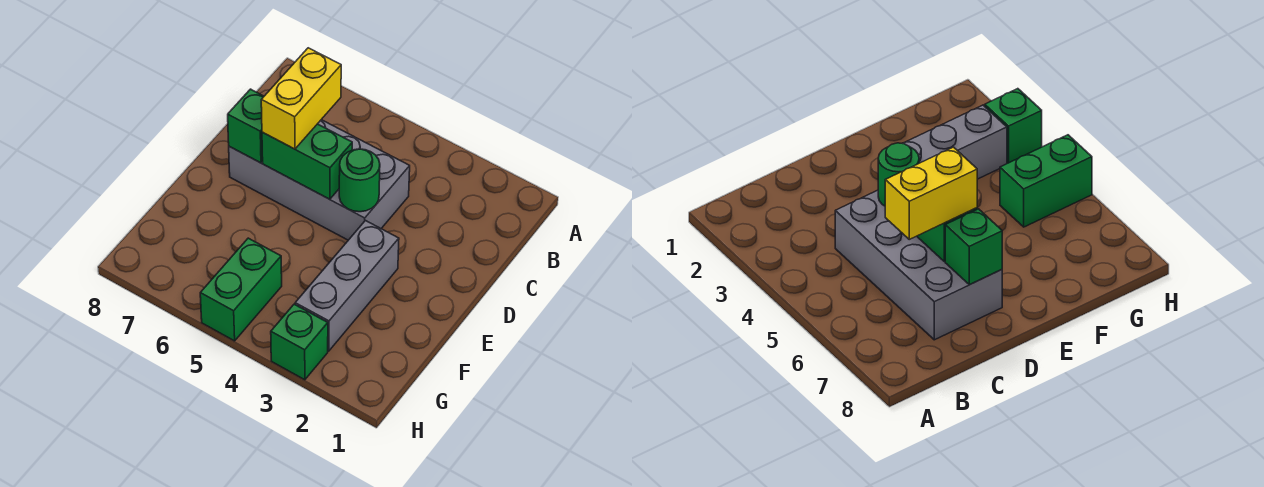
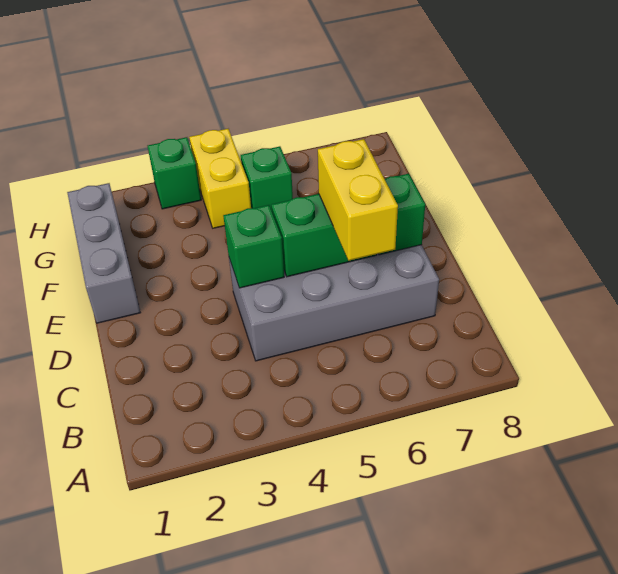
green round brick D4 level 2 -> green brick D4 level 2
grey brick E3:G3 level 1 -> grey brick E1:G1 level 1
none -> yellow brick G4:H4 level 1
green brick G5:H5 level 1 -> green brick G5 level 1

